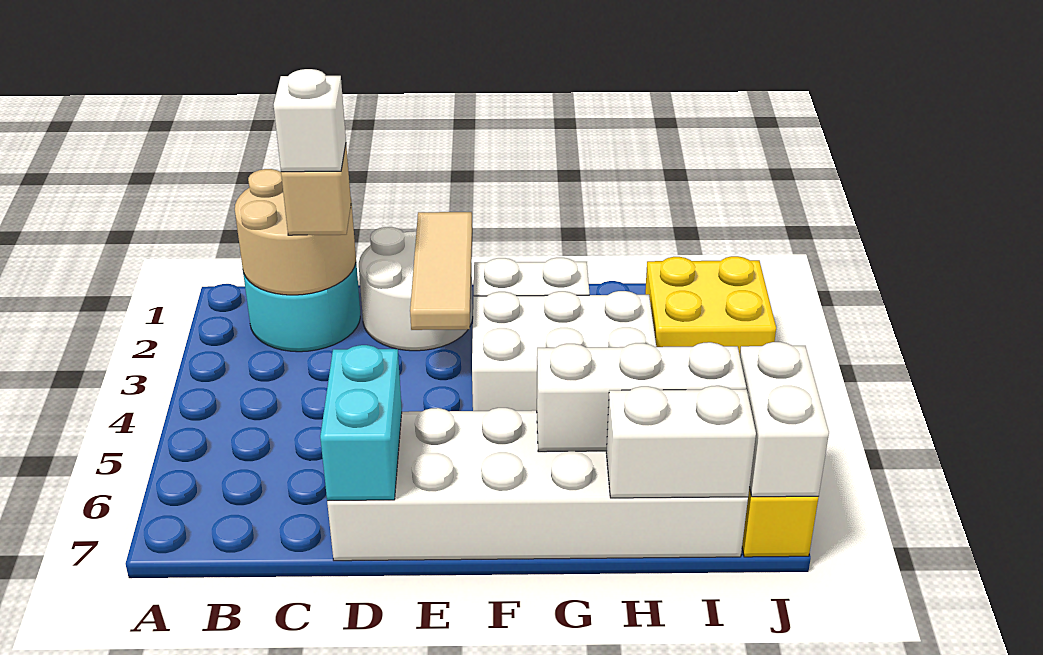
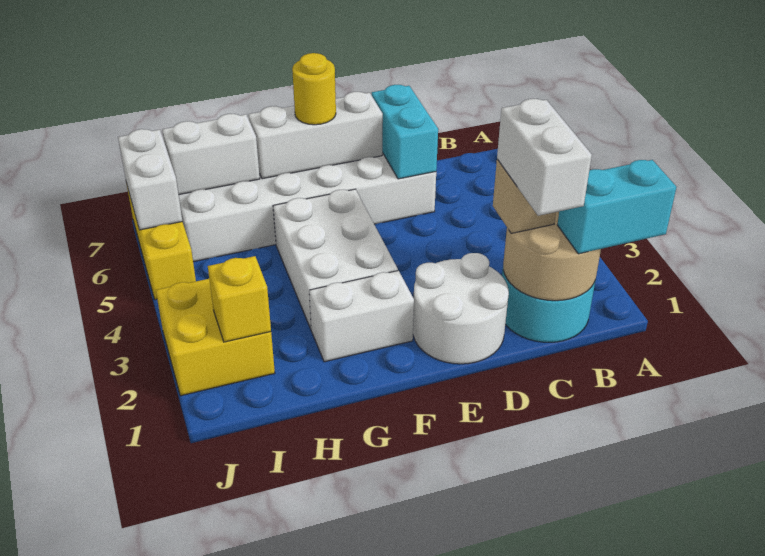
none -> cyan brick A1:B1 level 3
white brick C2 level 4 -> white brick C1:C2 level 4
tan tile E1:E3 level 2 -> none
white brick F3:H4 level 1 -> white brick F3:G5 level 1
none -> yellow round brick F7 level 3
white brick G6:I6 level 2 -> white brick E7:G7 level 2
none -> yellow brick I2 level 2

